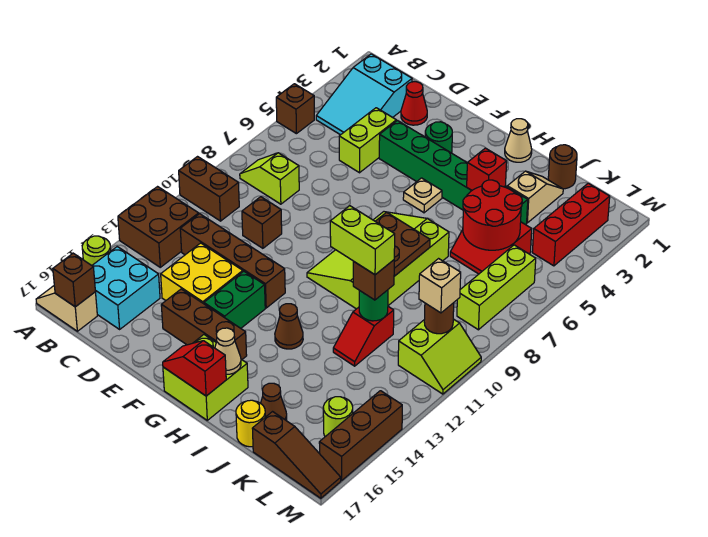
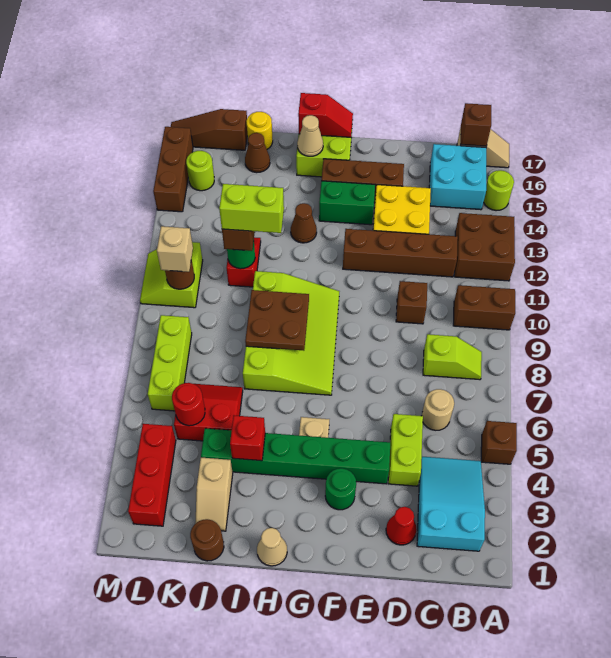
none -> tan round brick C6 level 1
green brick F13:F14 level 1 -> green brick F14:G14 level 1
red round brick J5:K6 level 2 -> red round brick K5 level 2

